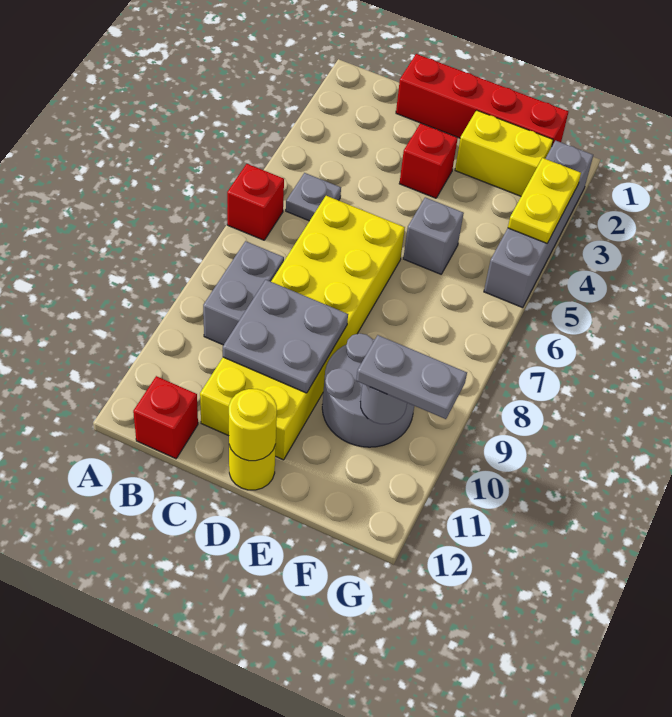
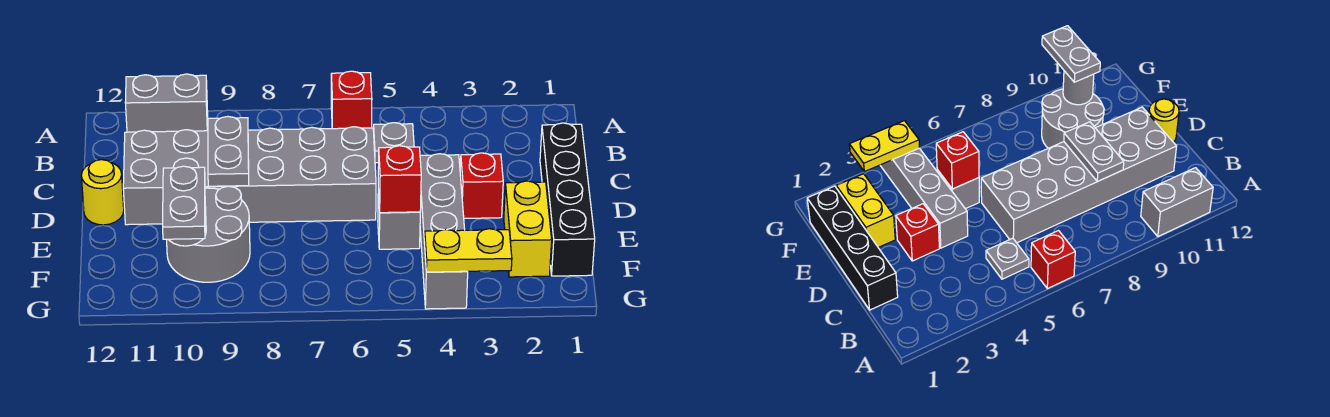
grey brick B8:B9 level 1 -> grey brick A10:A11 level 1
red brick B12 level 1 -> red brick E5 level 2
red brick C1:F1 level 1 -> black brick C1:F1 level 1
yellow brick C6:D11 level 1 -> grey brick C6:D11 level 1
grey plate C9:D10 level 2 -> grey plate C9:D9 level 2
yellow round brick D12 level 2 -> none
grey brick G2:G5 level 1 -> grey brick D4:G4 level 1

